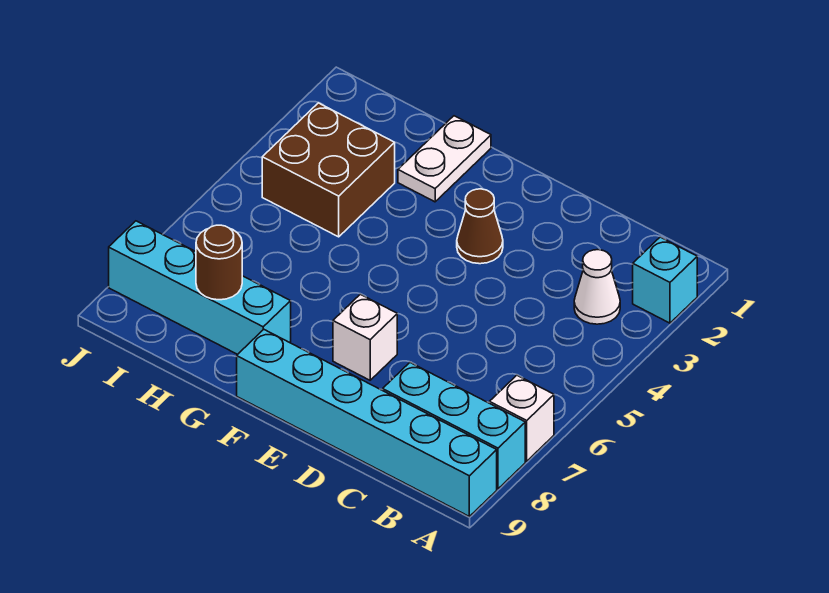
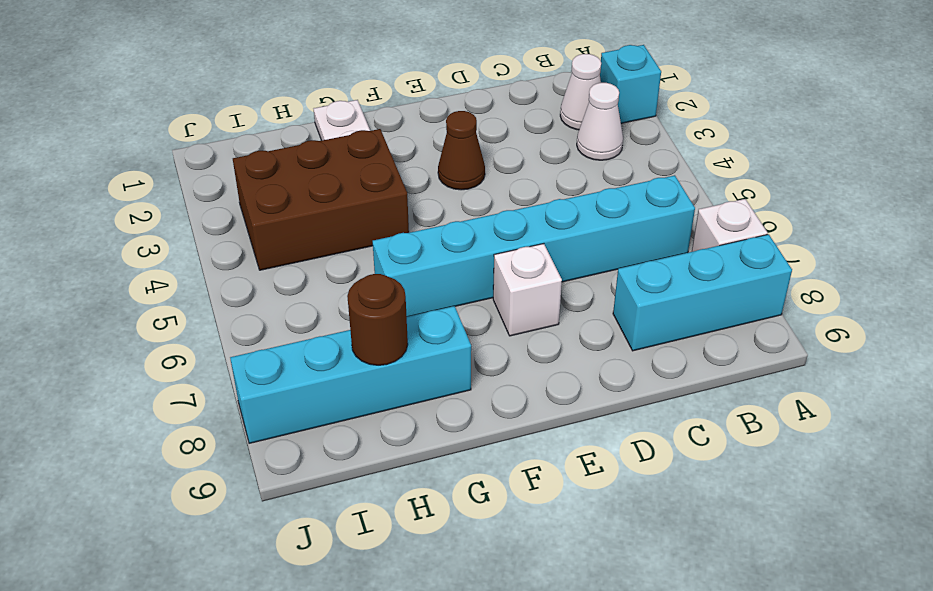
cyan brick A9:F9 level 1 -> cyan brick B6:G6 level 1
none -> white cone B2 level 1
brown brick H3:I4 level 1 -> brown brick G3:I4 level 1

